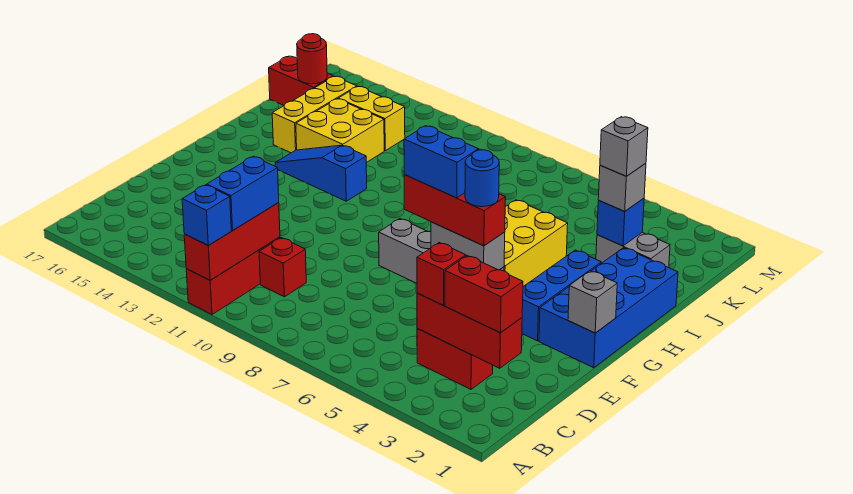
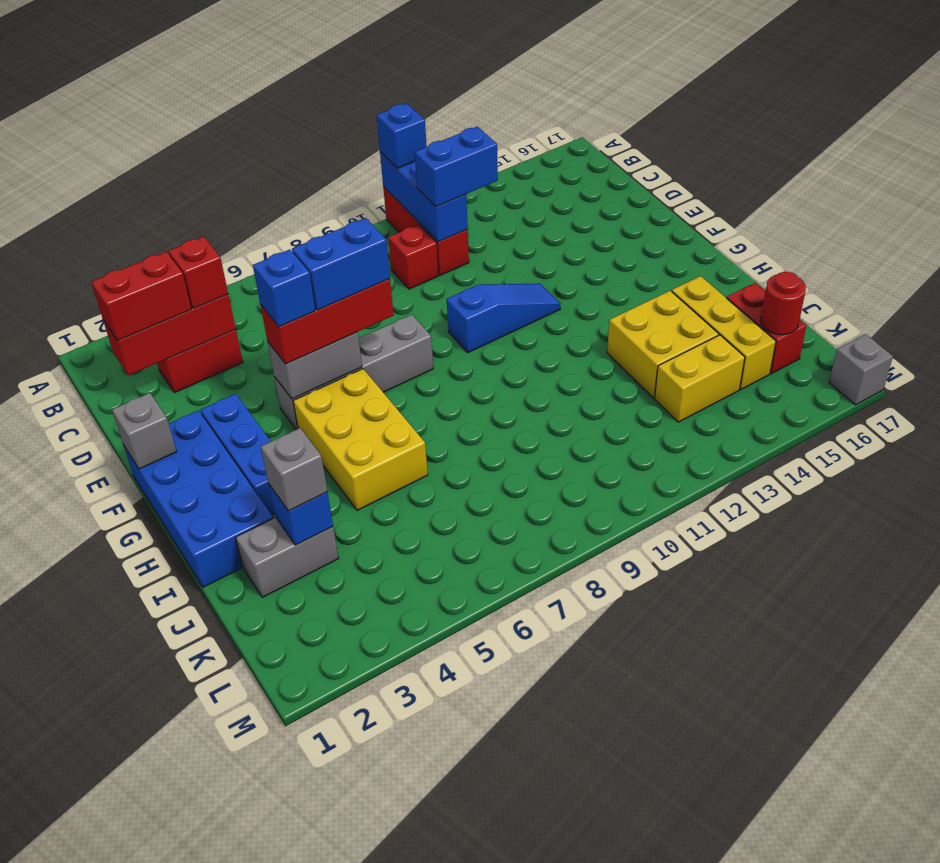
red brick A11:C11 level 2 -> blue brick A11:C11 level 2
blue brick B11:C11 level 3 -> blue brick C11:C12 level 3
blue round brick F5 level 4 -> blue brick F5 level 4
blue slope H12:H14 level 1 top 12 -> blue slope F10:F12 level 1 top 10
grey brick J3 level 4 -> grey brick M17 level 1
red brick K16:K17 level 1 -> red brick J16:K16 level 1

